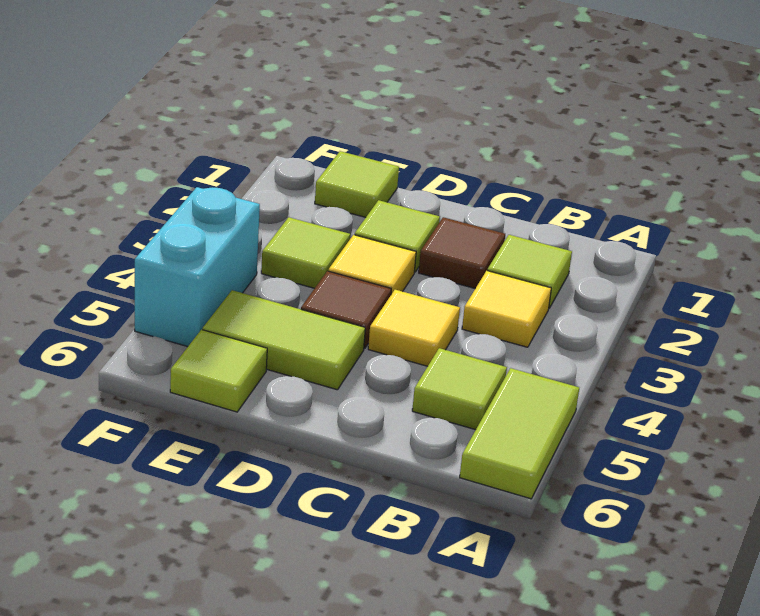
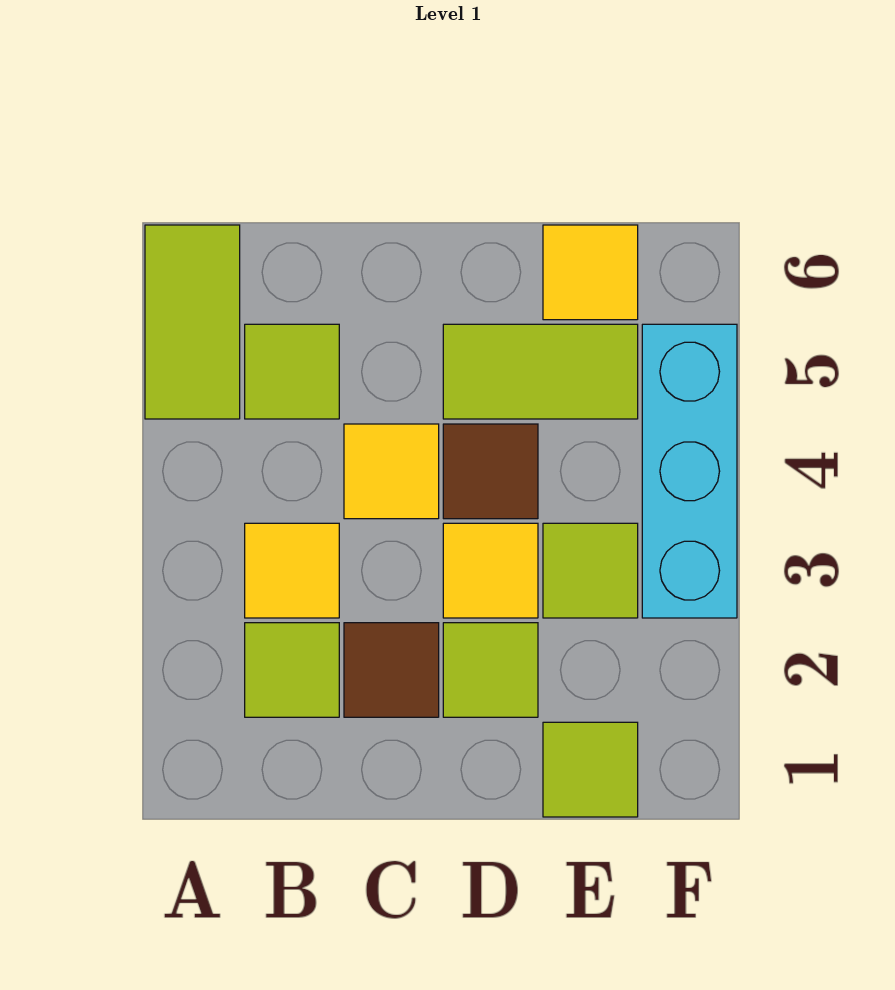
lime tile E6 level 1 -> yellow tile E6 level 1
cyan brick F4:F5 level 1 -> cyan brick F3:F5 level 1

